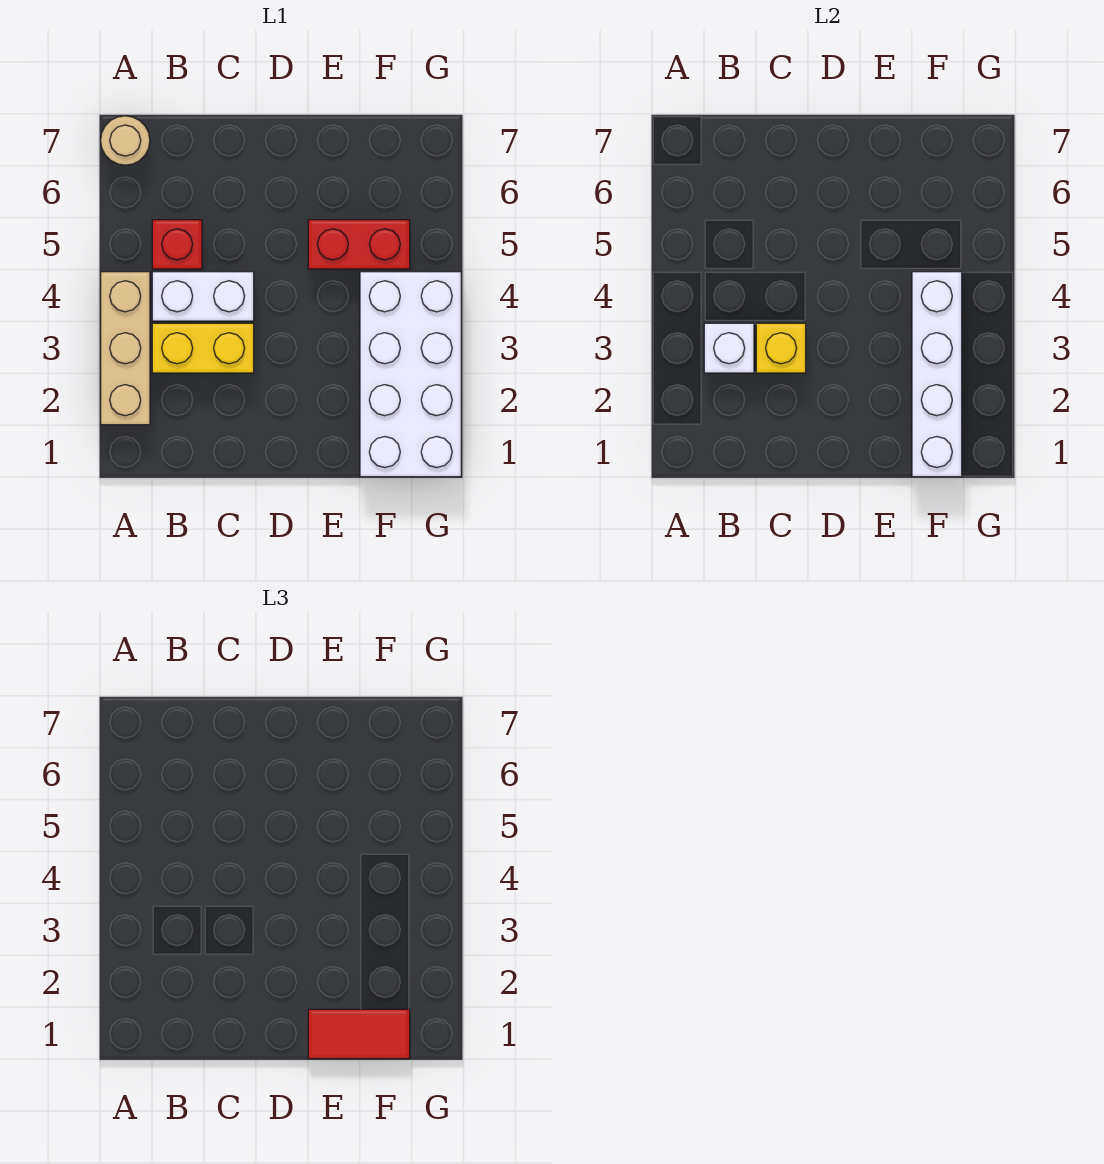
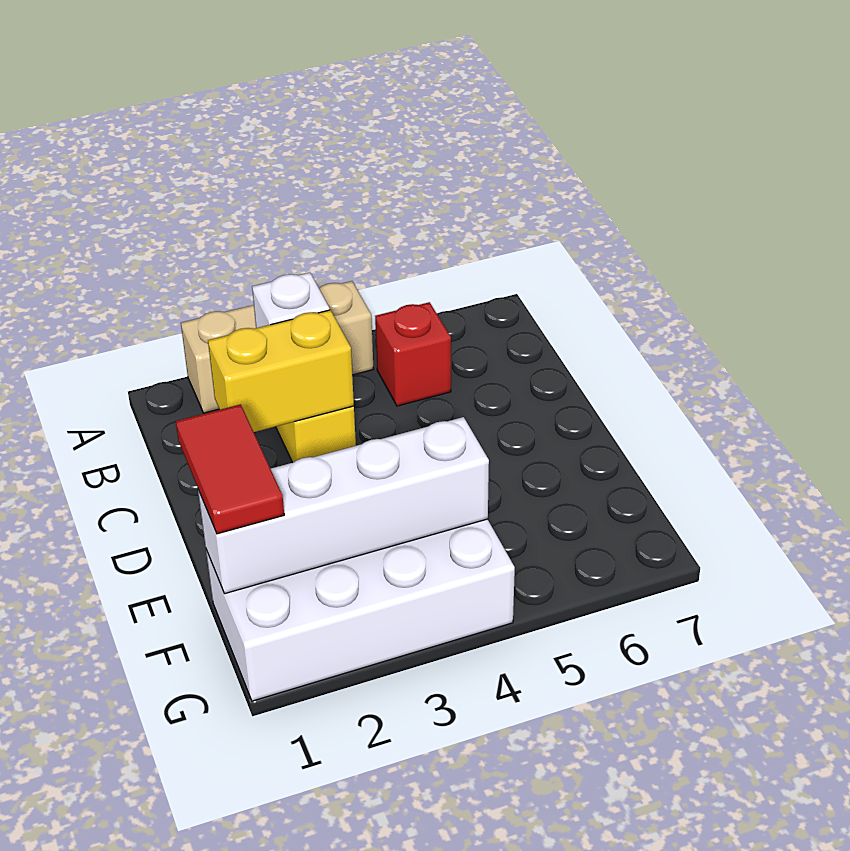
tan round brick A7 level 1 -> none
white brick B4:C4 level 1 -> none
yellow brick C3 level 2 -> yellow brick C2:C3 level 2
red brick E5:F5 level 1 -> none

